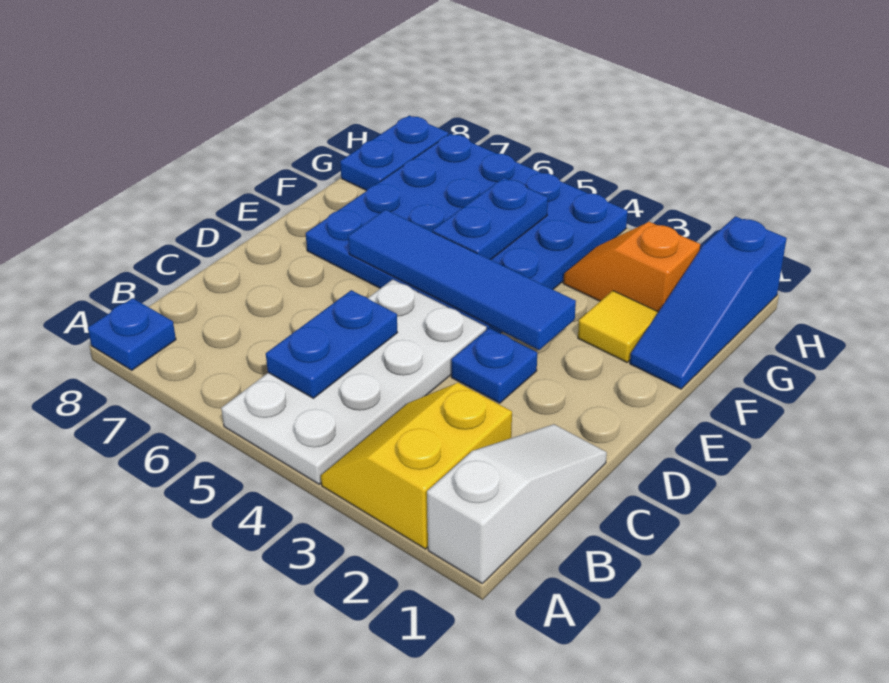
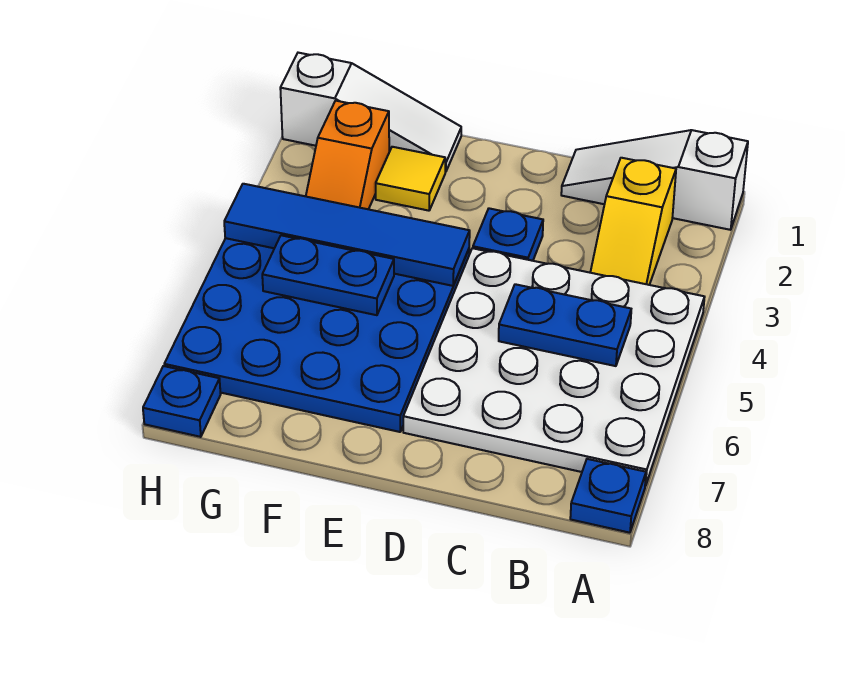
yellow slope A2:B3 level 1 top 2 -> yellow slope B2:B3 level 1 top 2
white plate A4:D5 level 1 -> white plate A4:D7 level 1
blue tile E3:E6 level 2 -> blue tile E4:H4 level 2
blue slope F1:H1 level 1 top H -> white slope F1:H1 level 1 top H
blue plate G8:H8 level 1 -> blue plate H8 level 1

